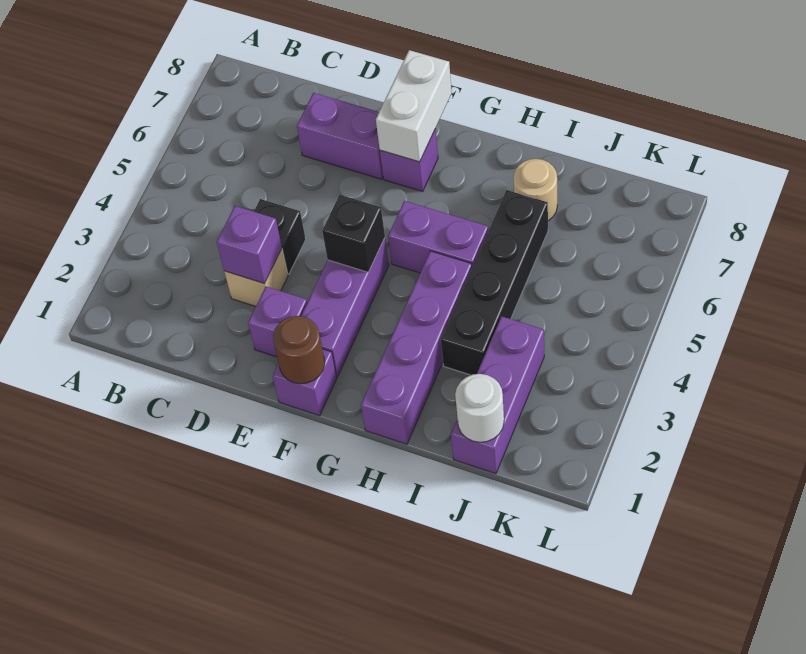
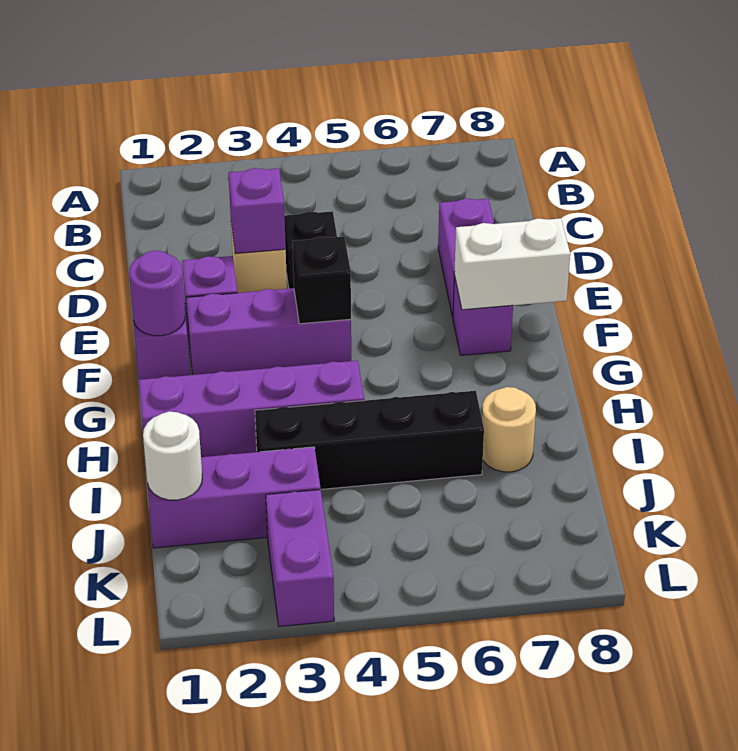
brown round brick F1 level 2 -> purple round brick F1 level 2
purple brick G5:H5 level 1 -> purple brick K3:L3 level 1

